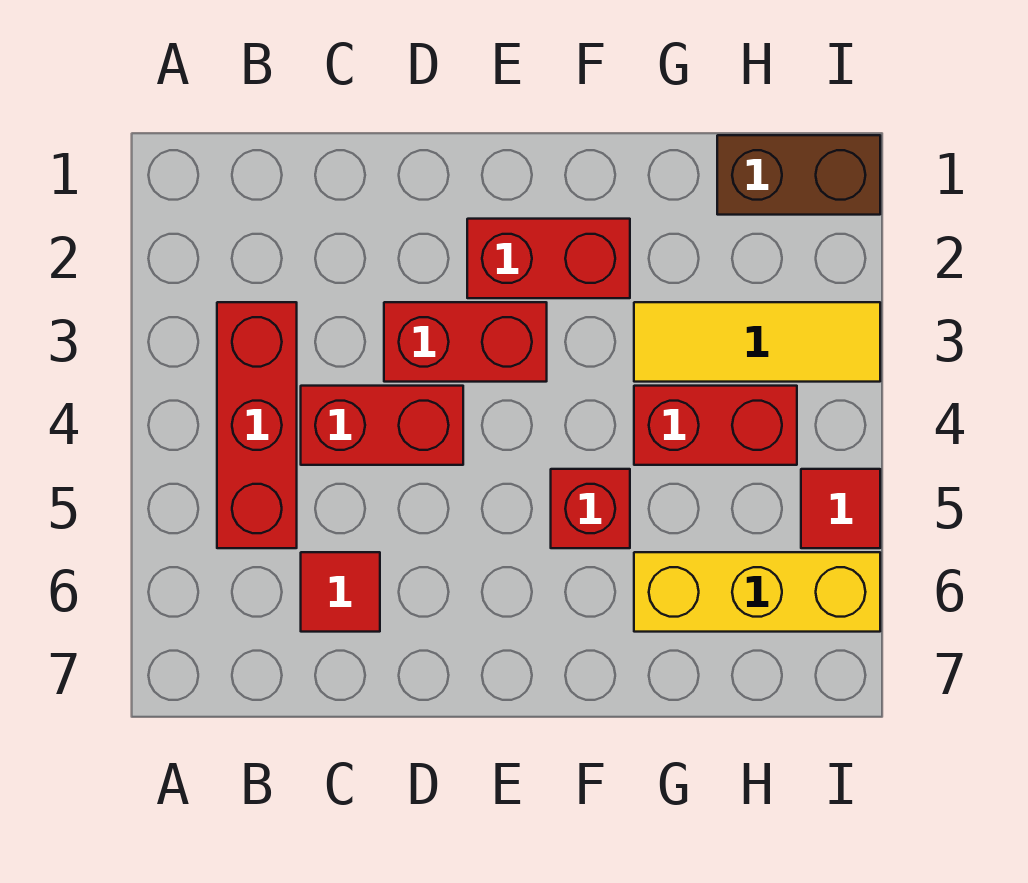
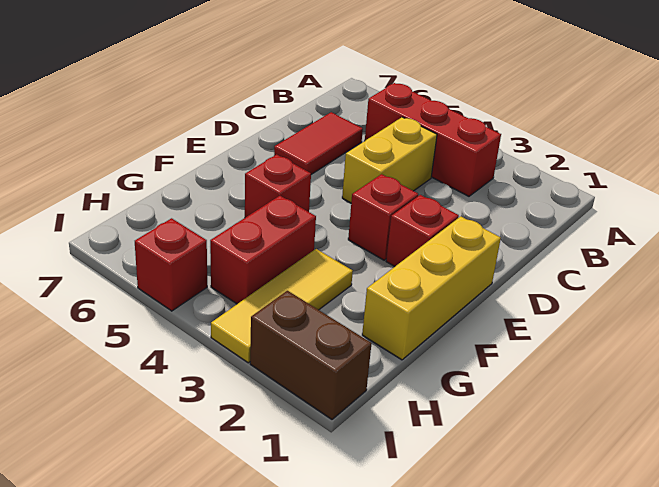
red brick C4:D4 level 1 -> yellow brick C4:D4 level 1
red tile C6 level 1 -> red tile C6:D6 level 1
red brick D3:E3 level 1 -> red brick E3 level 1
red brick E2:F2 level 1 -> red brick E2 level 1
yellow brick G6:I6 level 1 -> yellow brick E1:G1 level 1
brown brick H1:I1 level 1 -> brown brick I1:I2 level 1
red tile I5 level 1 -> red brick I5 level 1

